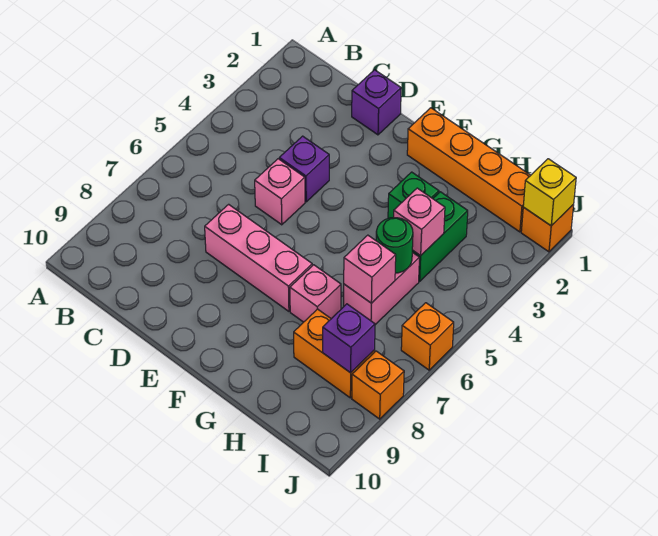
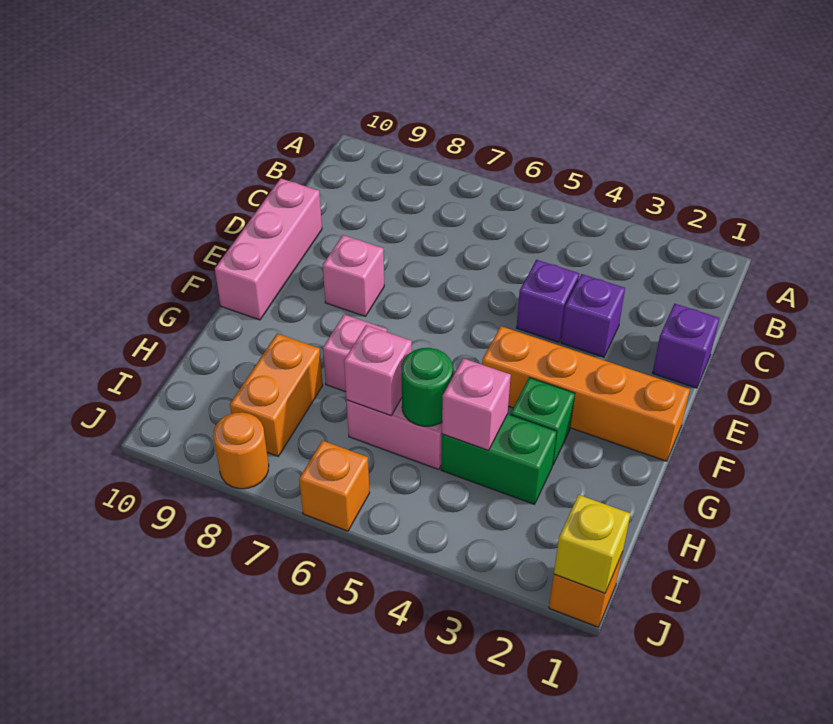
pink brick D5 level 1 -> pink brick E8 level 1
pink brick D7:F7 level 1 -> pink brick D10:F10 level 1
orange brick F1:I1 level 1 -> orange brick F1:F4 level 1
purple brick I8 level 2 -> purple brick D3 level 1
orange brick J8 level 1 -> orange round brick J8 level 1

